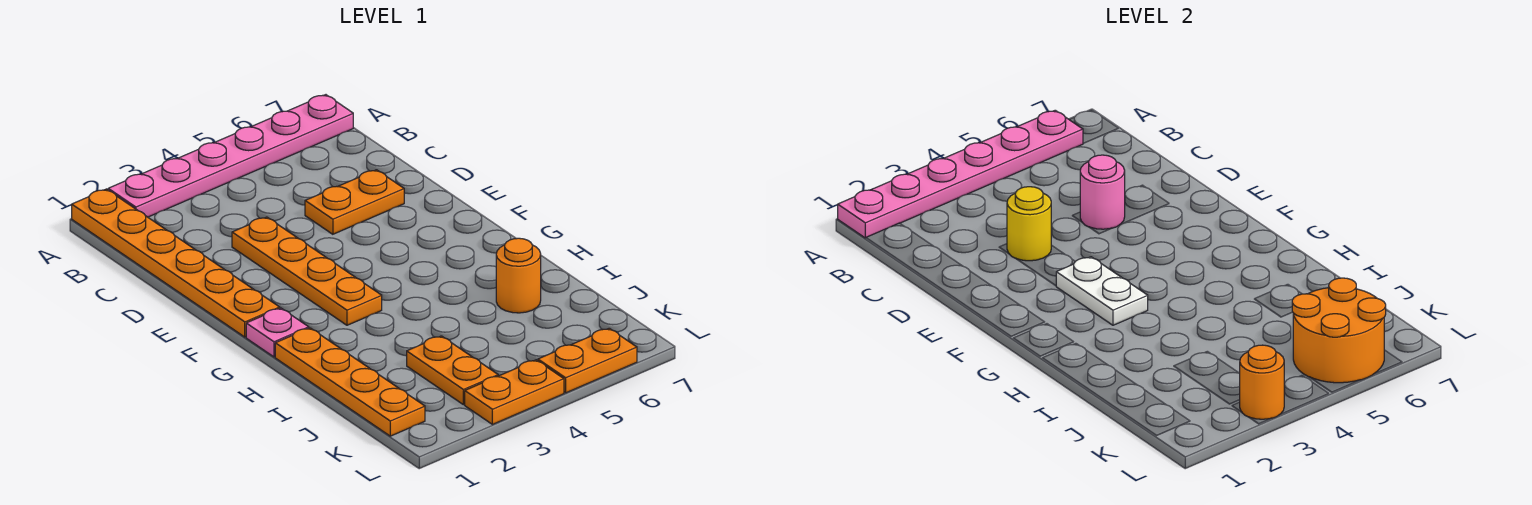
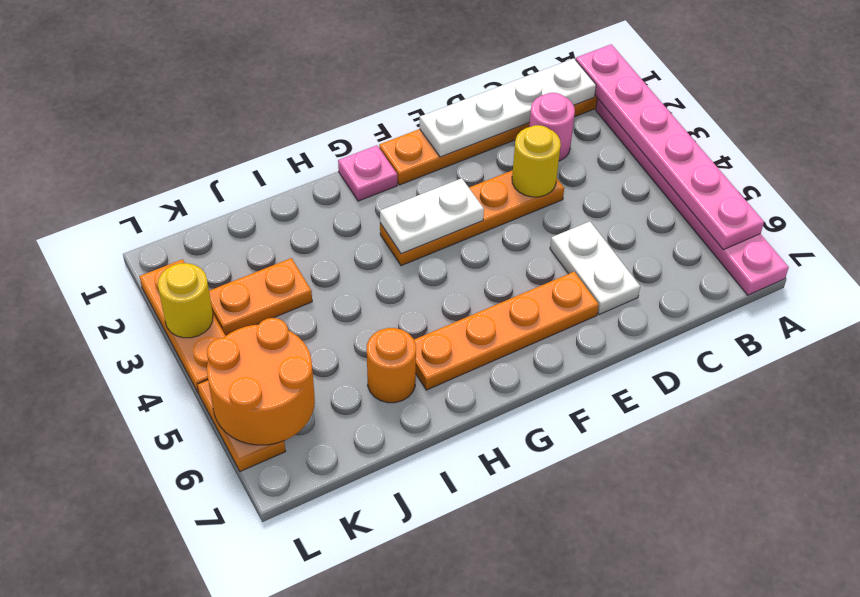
none -> white plate B1:E1 level 2
orange plate D5:D6 level 1 -> white plate D5:D6 level 1
pink round brick D5 level 2 -> pink round brick C2 level 1
orange plate H1:K1 level 1 -> orange plate E6:H6 level 1
orange plate L3:L4 level 1 -> orange plate L2:L4 level 1
orange round brick L3 level 2 -> yellow round brick L3 level 2

